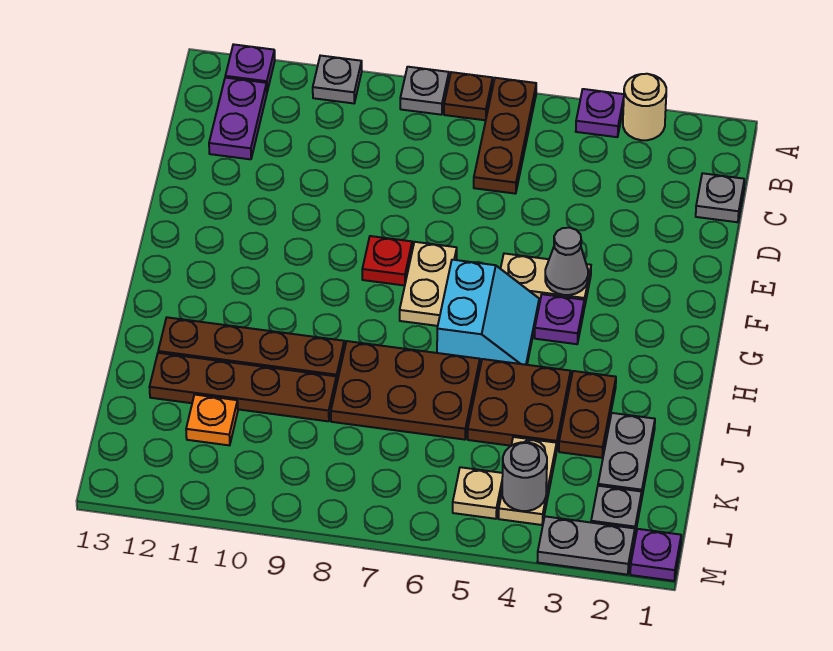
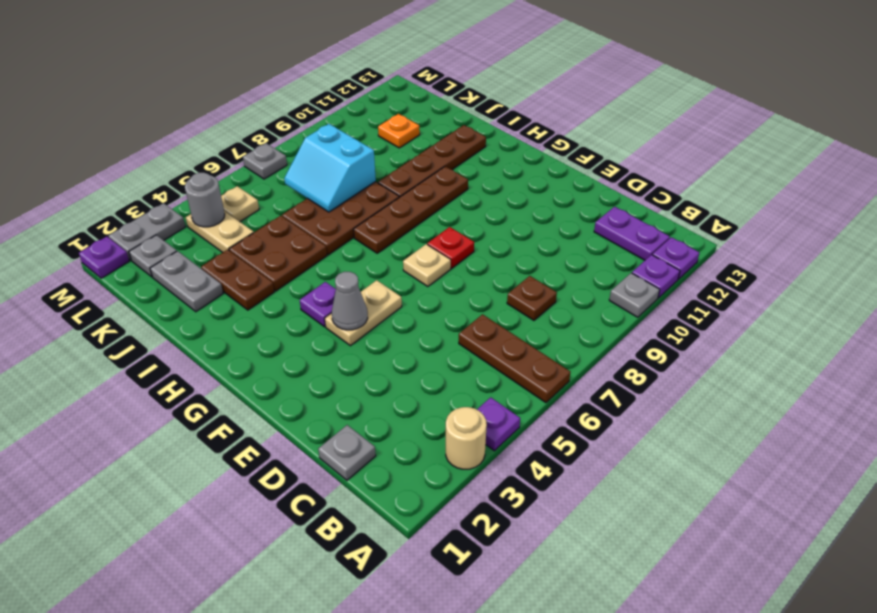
brown plate A7 level 1 -> brown plate C8 level 1
grey plate A8 level 1 -> grey plate M7 level 1
none -> purple plate A11 level 1
tan plate F7:G7 level 1 -> tan plate F7 level 1
cyan slope G5:H6 level 1 top 6 -> cyan slope J7:K8 level 2 top 8
brown plate J9:J12 level 1 -> brown plate H7:H10 level 1

